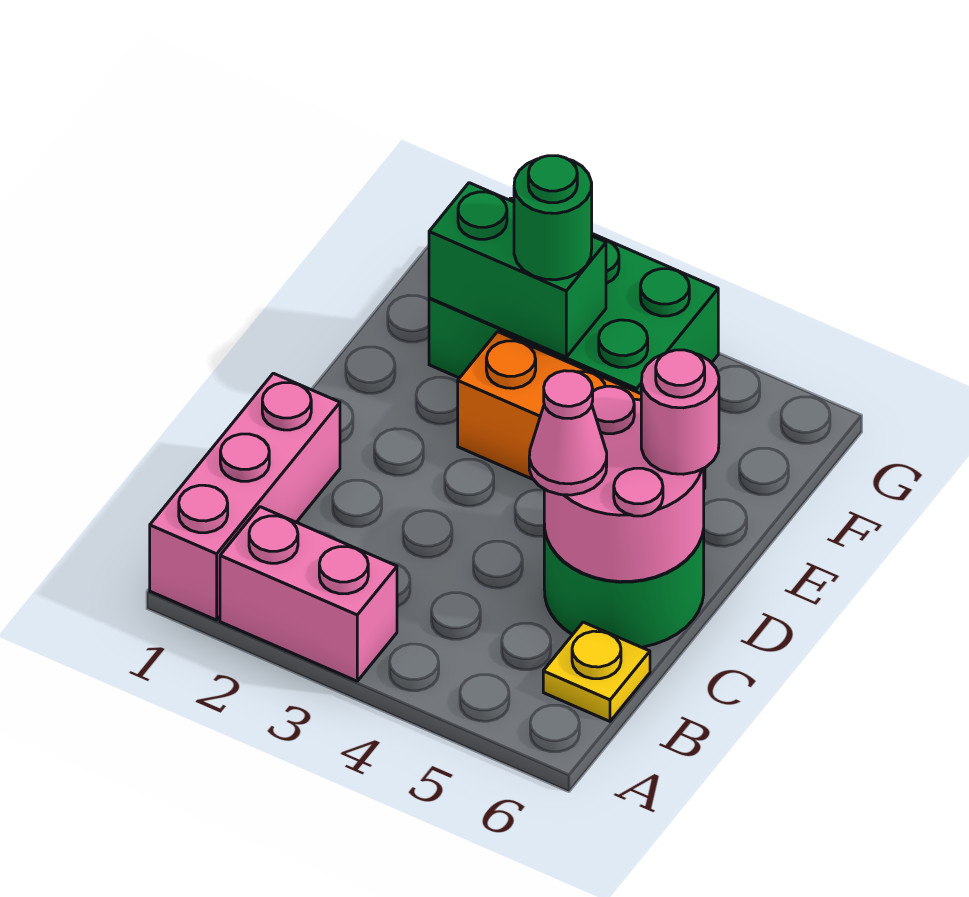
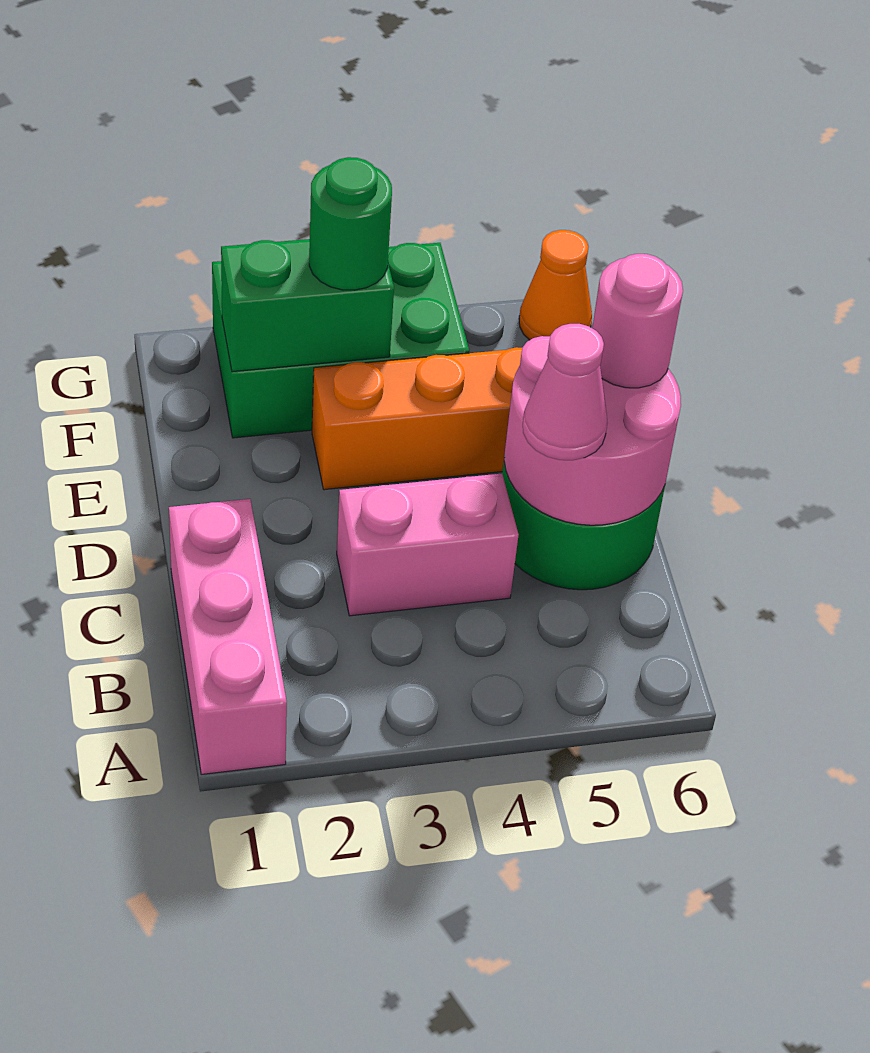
pink brick A2:A3 level 1 -> pink brick C3:C4 level 1
yellow plate B6 level 1 -> none
none -> orange cone G6 level 1

